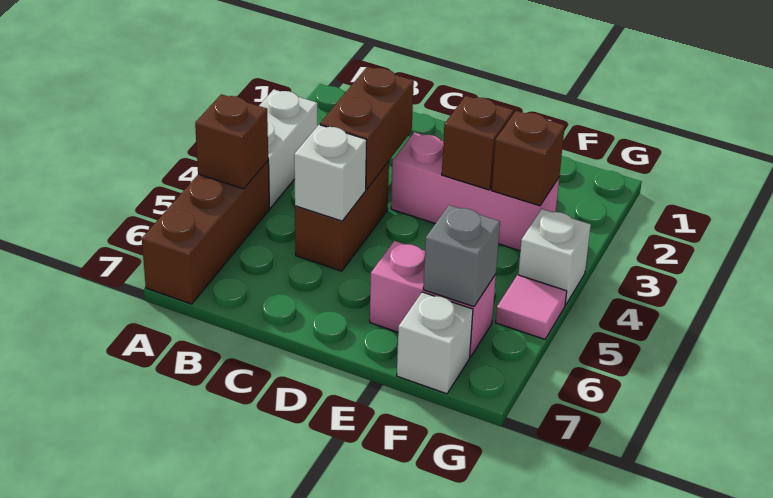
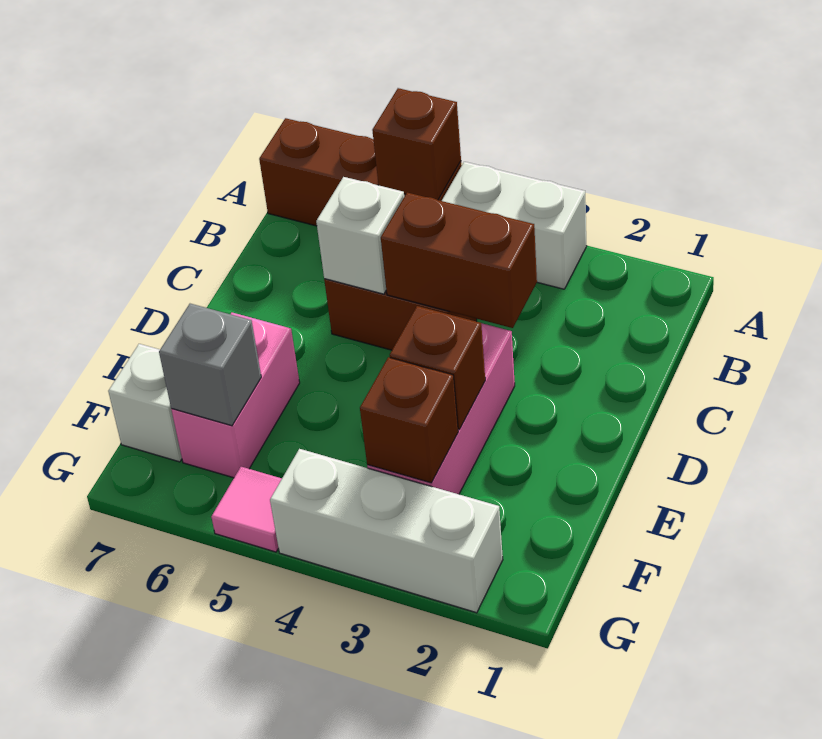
white brick G4 level 1 -> white brick G2:G4 level 1

